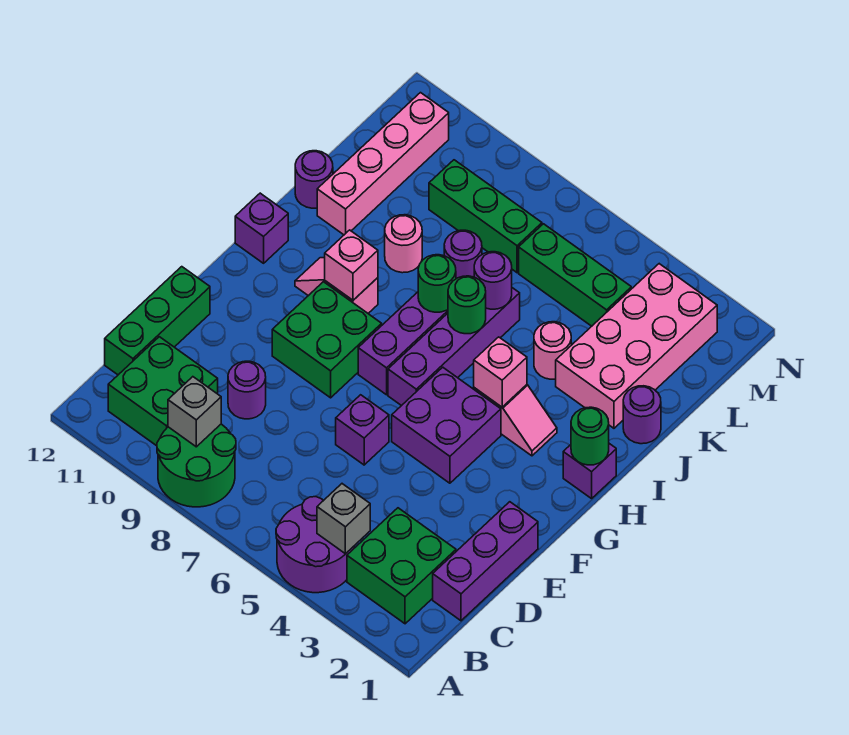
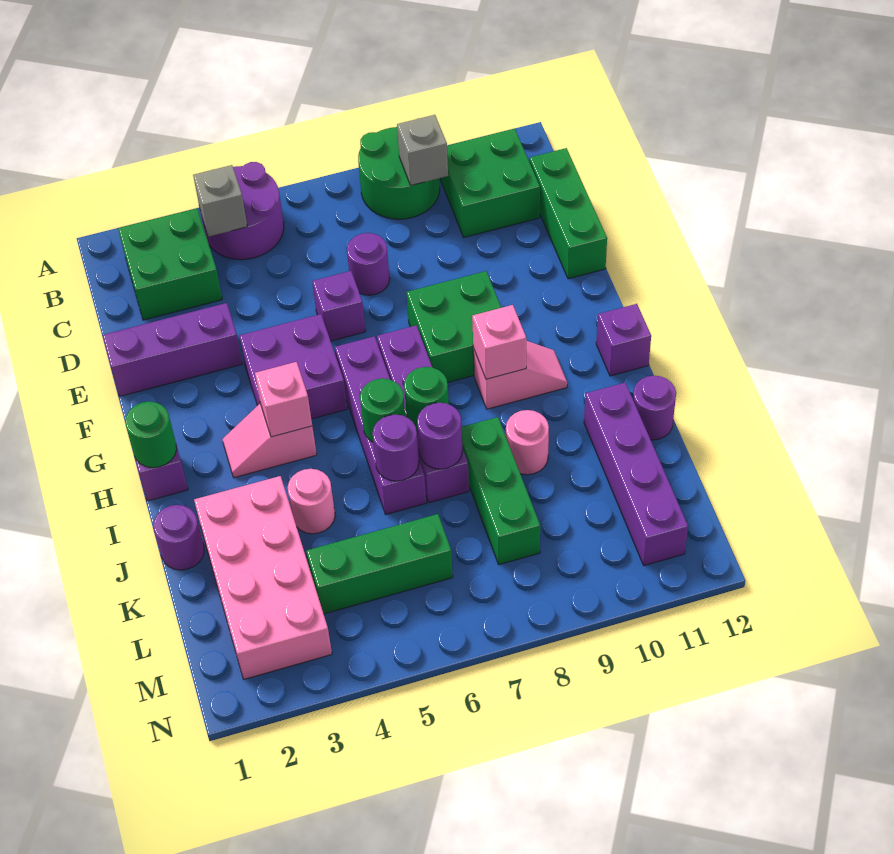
purple brick C1:E1 level 1 -> purple brick E1:E3 level 1
purple round brick D9 level 1 -> purple round brick D7 level 1
pink brick J11:M11 level 1 -> purple brick J11:M11 level 1
green brick L7:L9 level 1 -> green brick J8:L8 level 1

